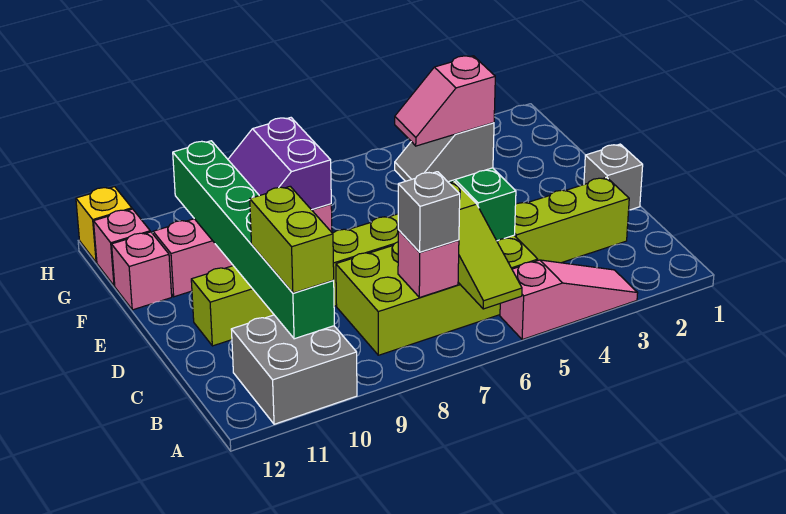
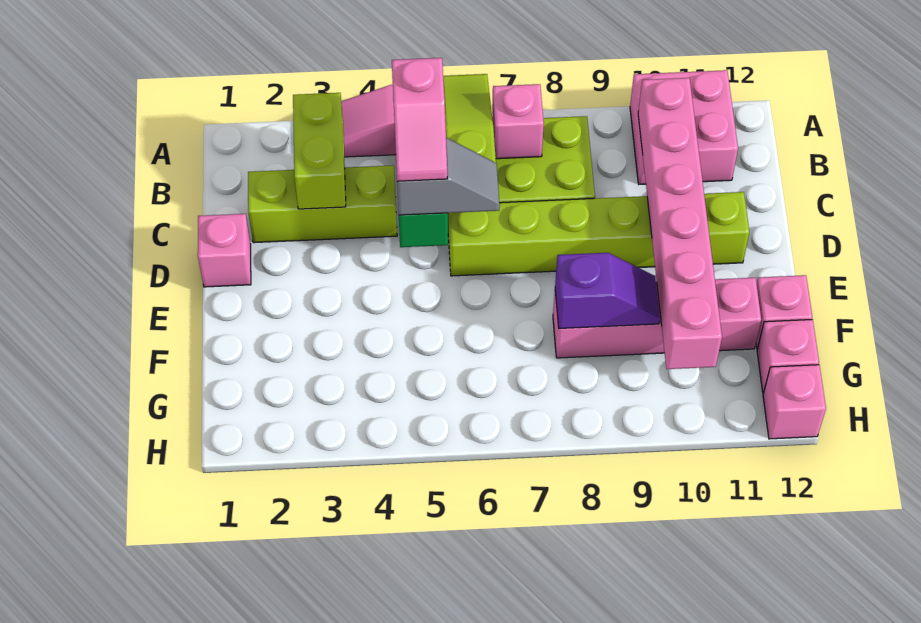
grey brick A10:B11 level 1 -> pink brick A10:B11 level 1
grey brick B7 level 3 -> none
green brick B10:G10 level 2 -> pink brick B10:G10 level 2
lime brick B10:C10 level 3 -> lime brick B3:C3 level 2
grey brick D1 level 1 -> pink brick D1 level 1
pink slope D5:D6 level 4 top 5 -> pink slope C5:D5 level 4 top C
purple slope F8:G9 level 2 top 8 -> purple slope F8:F9 level 2 top 8
yellow brick H12 level 1 -> pink brick H12 level 1

